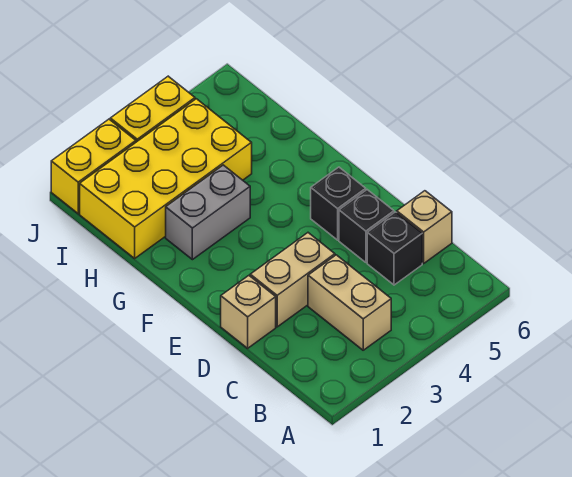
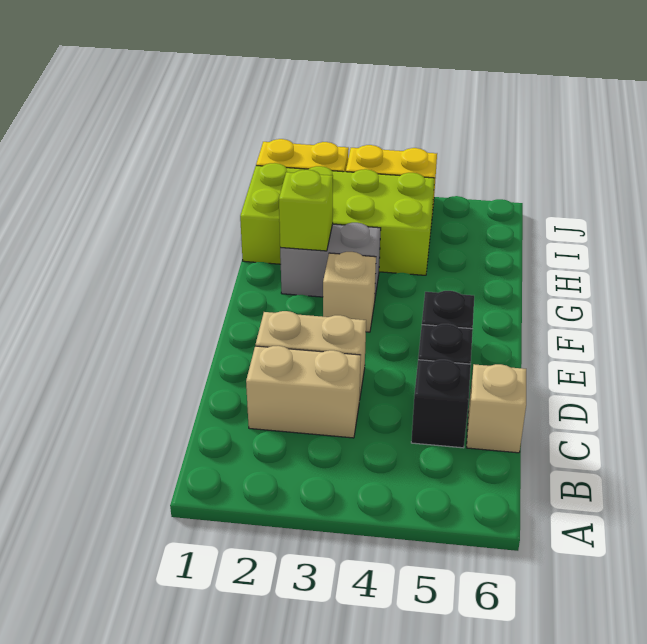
tan brick B3:C3 level 1 -> tan brick C2:C3 level 1
tan brick D1 level 1 -> tan brick F3 level 1
none -> lime brick G2 level 2
yellow brick H1:I4 level 1 -> lime brick H1:I4 level 1

